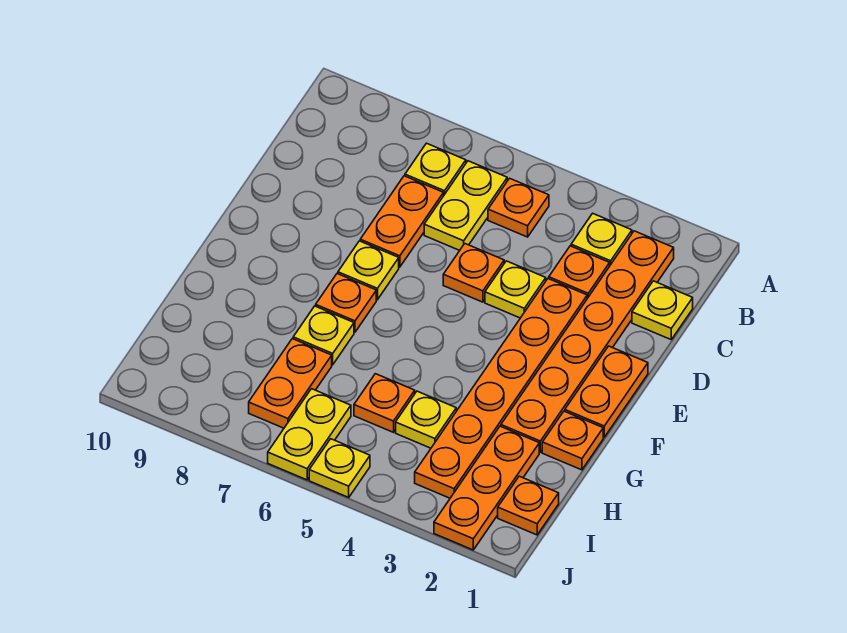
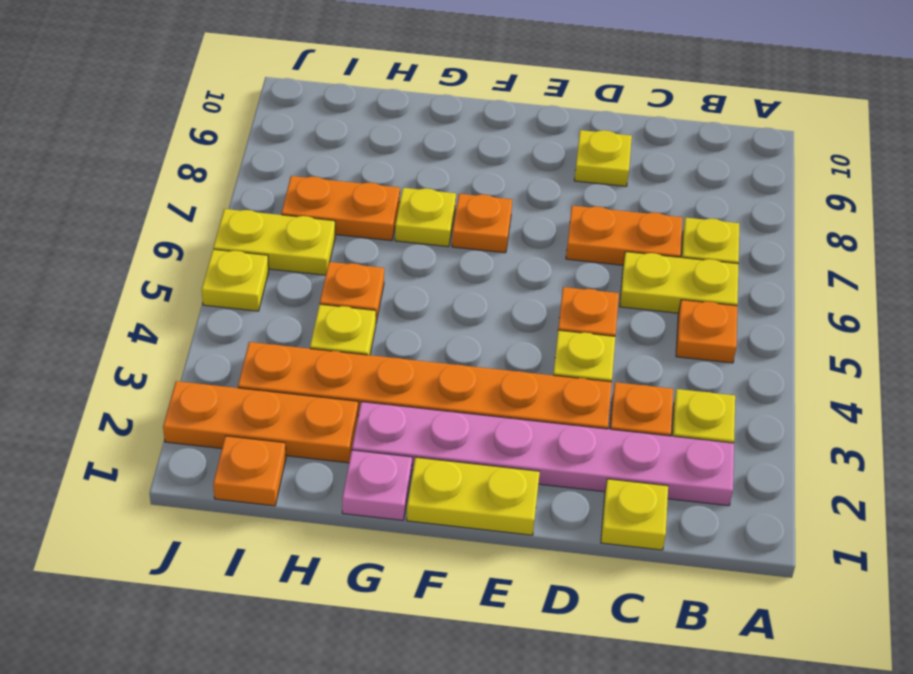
orange plate B2:G2 level 1 -> pink plate B2:G2 level 1
orange plate E1:F1 level 1 -> yellow plate E1:F1 level 1
yellow plate E7 level 1 -> yellow plate D9 level 1
orange plate G1 level 1 -> pink plate G1 level 1

